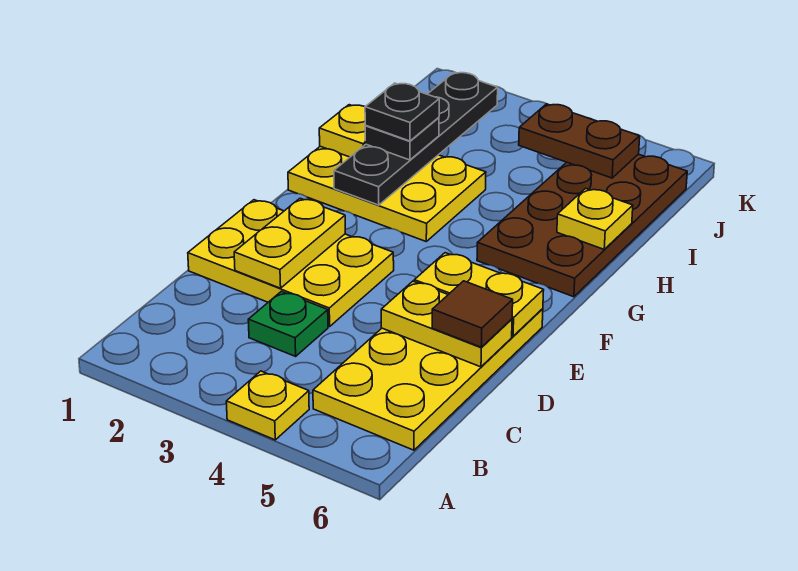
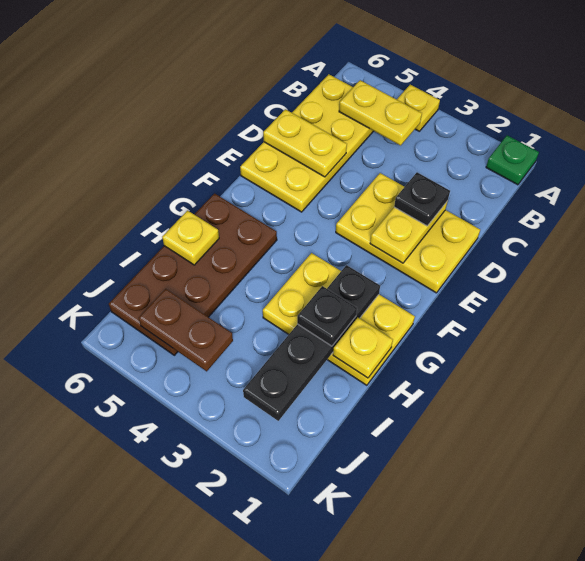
green plate C3 level 1 -> green plate A1 level 1
brown tile D6 level 3 -> none
yellow plate E5:E6 level 2 -> yellow plate B4:B5 level 2
black plate H2 level 4 -> black plate D2 level 3

